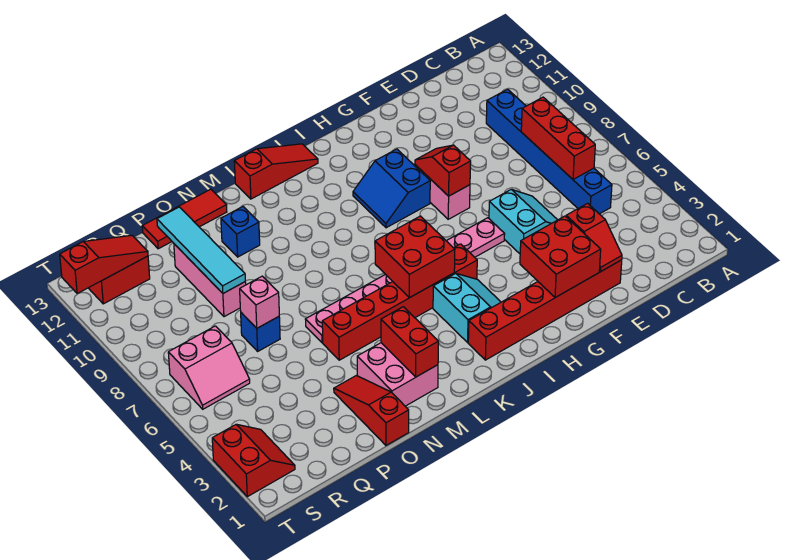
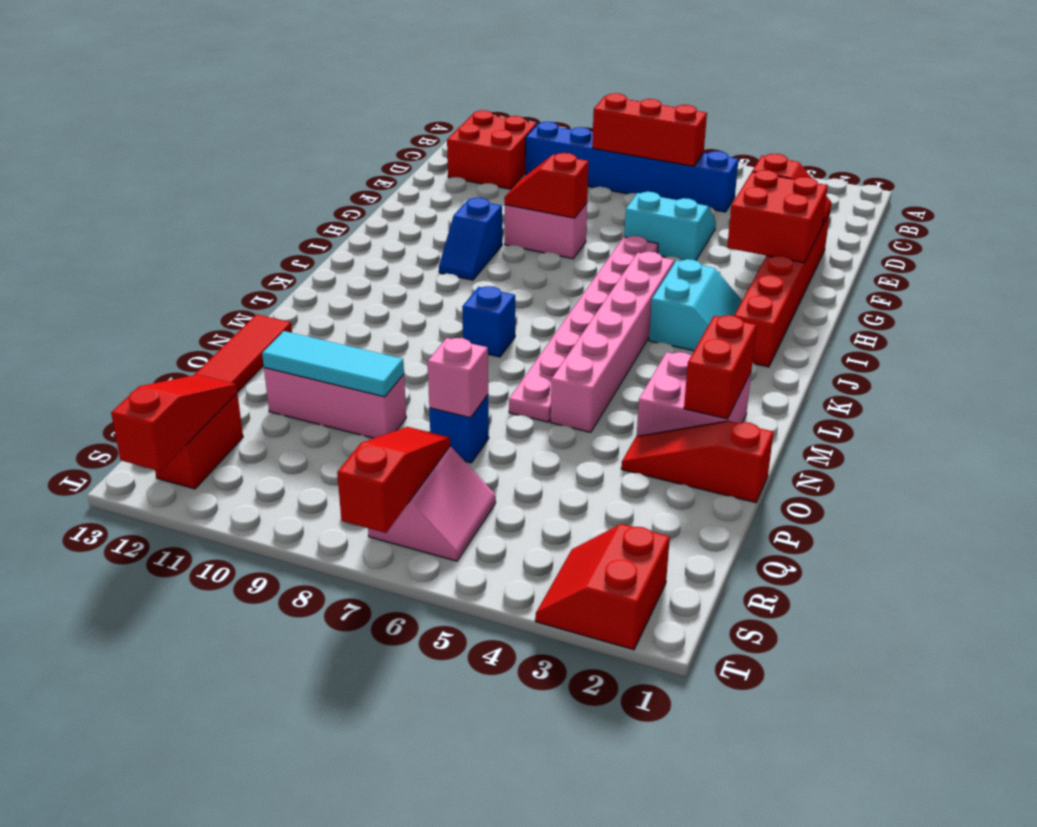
blue slope H9:I10 level 1 top H -> blue slope H10:I10 level 1 top H
cyan slope I3:J4 level 1 top J -> cyan slope I3:J4 level 1 top 4
red brick I5:N5 level 1 -> pink brick I5:N5 level 1
red brick J5:K6 level 2 -> red brick C11:D12 level 1
red slope J13:L13 level 1 top L -> red slope R7:T7 level 2 top T
red brick M2:M3 level 2 -> red brick M2:N2 level 2
blue brick N11 level 1 -> blue brick L8 level 1
cyan tile P9:P12 level 2 -> cyan tile P9:P11 level 2
red slope S2:T3 level 1 top T -> red slope S2:T3 level 1 top 2

